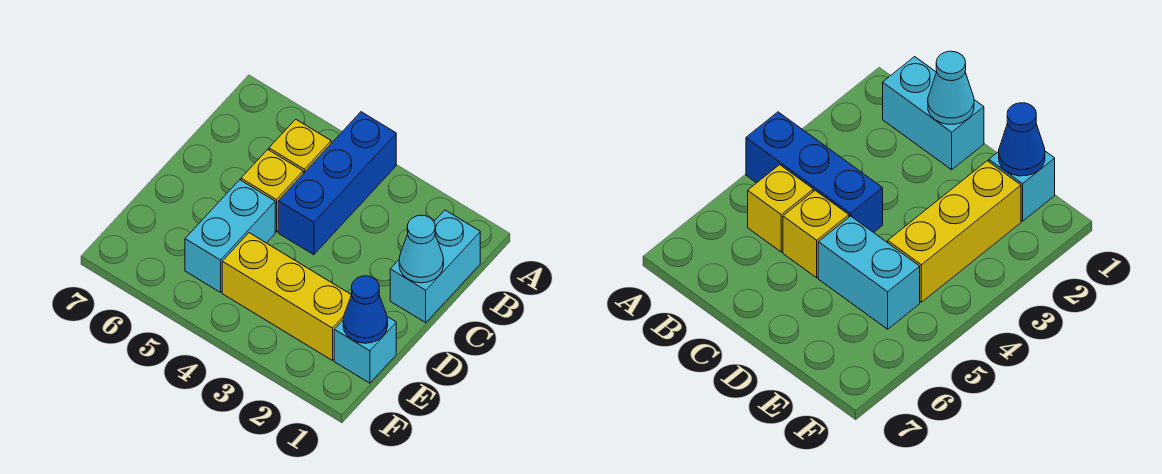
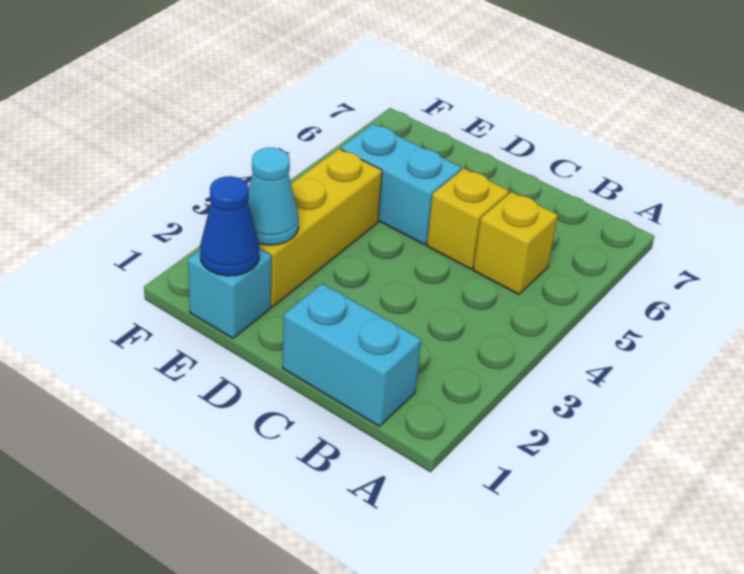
blue brick A4:C4 level 1 -> none
cyan cone C1 level 2 -> cyan cone E2 level 2

